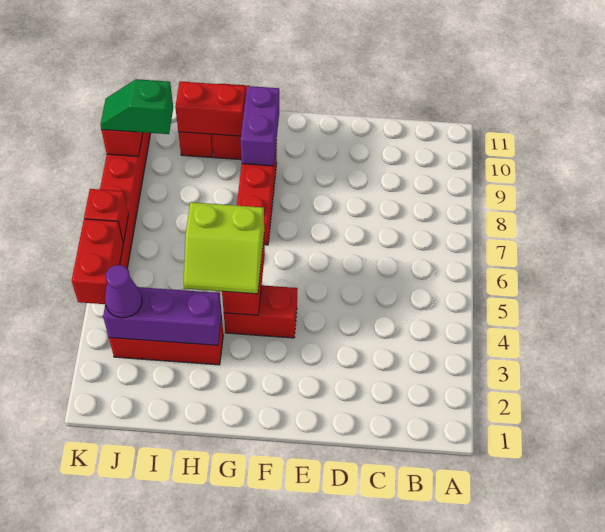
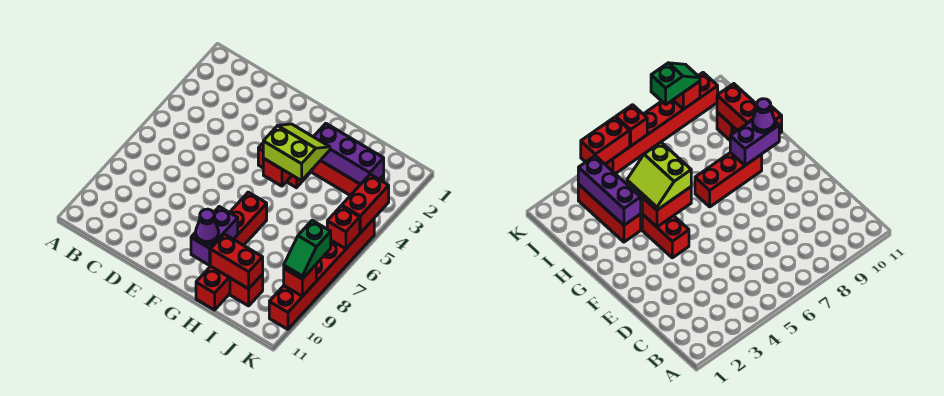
purple cone J3 level 3 -> purple cone G10 level 3
green slope J9:K9 level 3 top J -> green slope K8:K9 level 3 top 8

